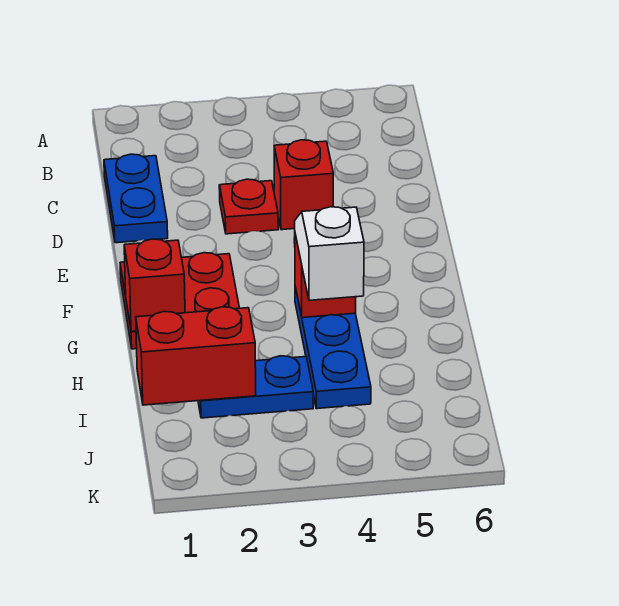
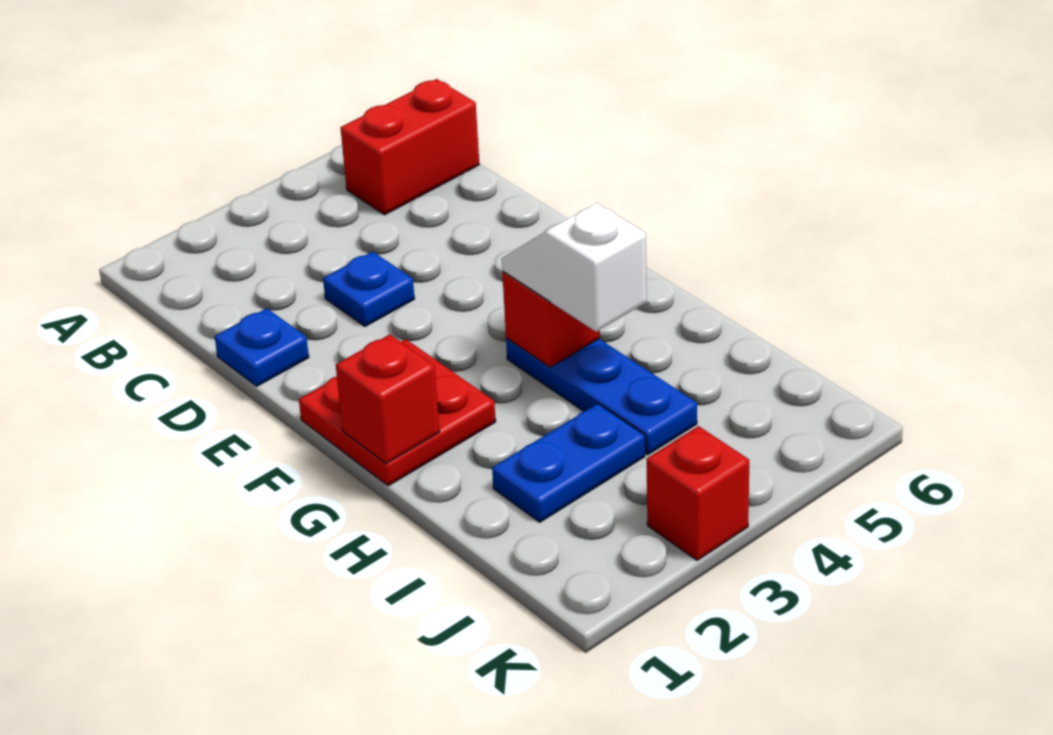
blue plate C1:D1 level 1 -> blue plate D1 level 1
red plate D3 level 1 -> blue plate D3 level 1
red brick D4 level 1 -> red brick K3 level 1
red brick I1:I2 level 2 -> red brick B5:B6 level 1

